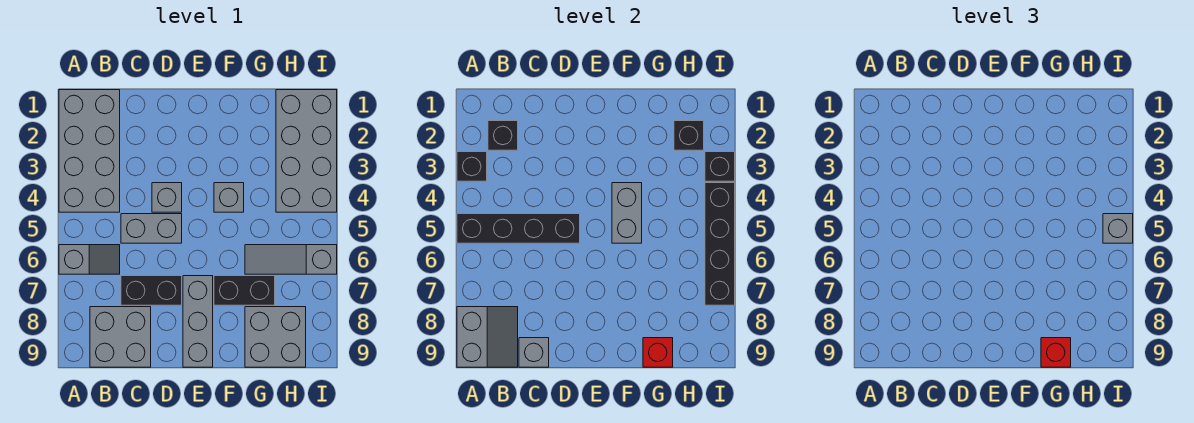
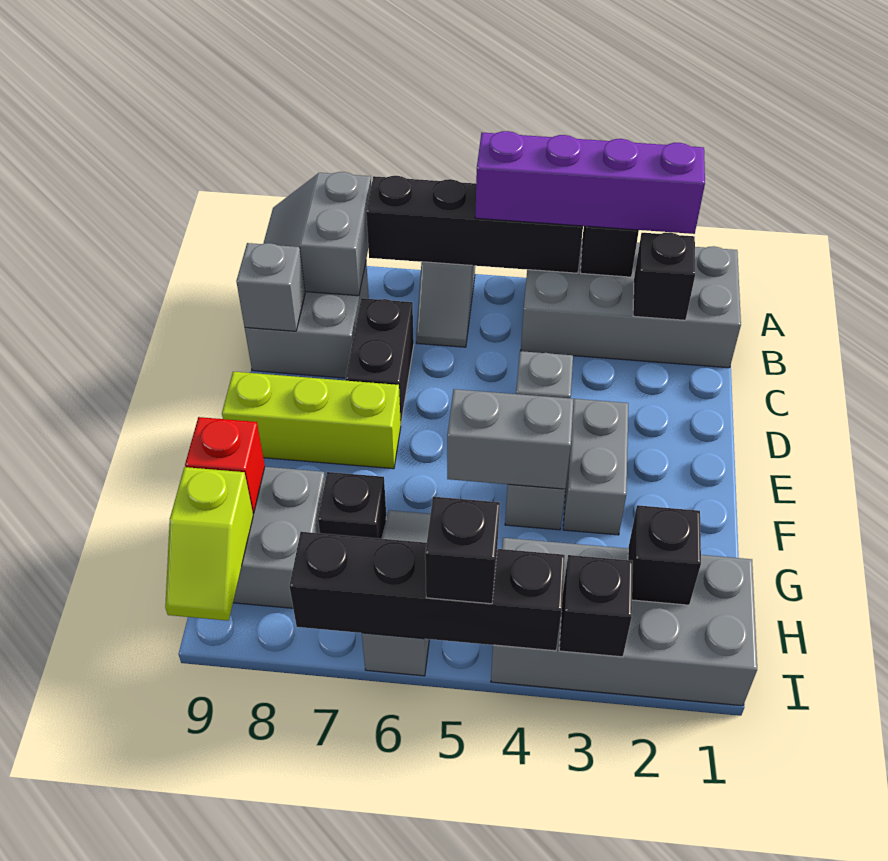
none -> purple brick A2:A5 level 3
black brick A5:D5 level 2 -> black brick A4:A7 level 2
grey slope A8:B9 level 2 top A -> grey slope A8:B9 level 2 top 8
grey brick C5:D5 level 1 -> grey brick E3:F3 level 1
grey brick E7:E9 level 1 -> lime brick E7:E9 level 1
black brick F7:G7 level 1 -> black brick G7 level 1
red brick G9 level 3 -> none
none -> lime slope H9:I9 level 2 top H
grey brick I5 level 3 -> black brick I5 level 3

